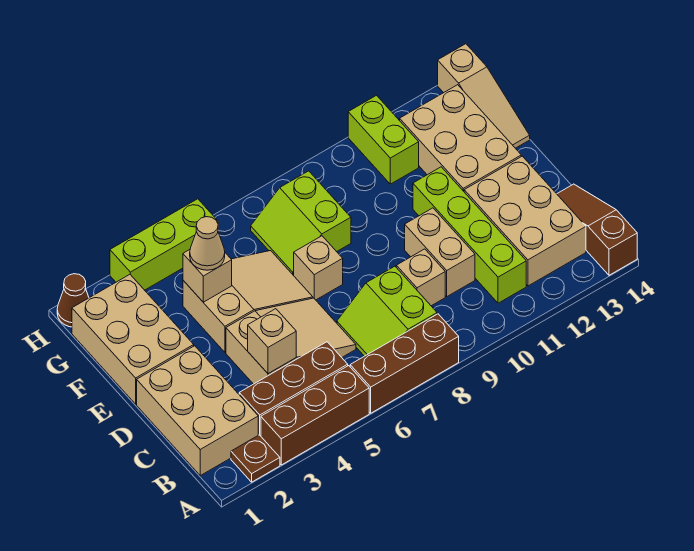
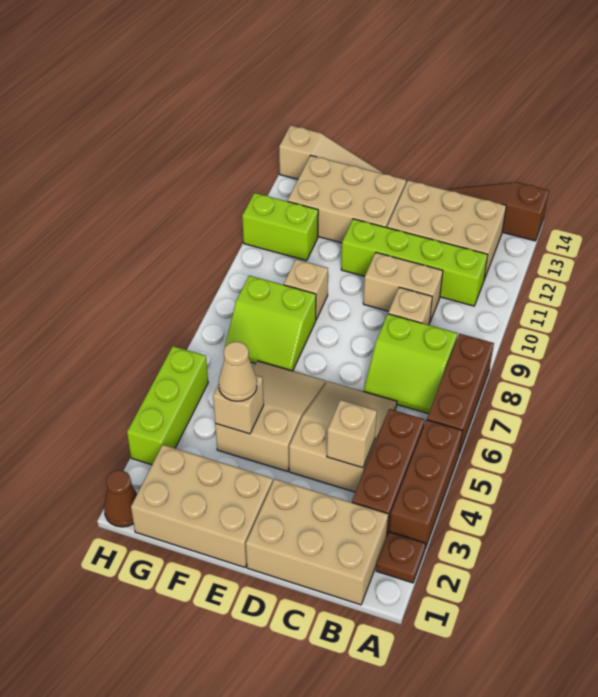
tan brick E7 level 1 -> tan brick F9 level 1

